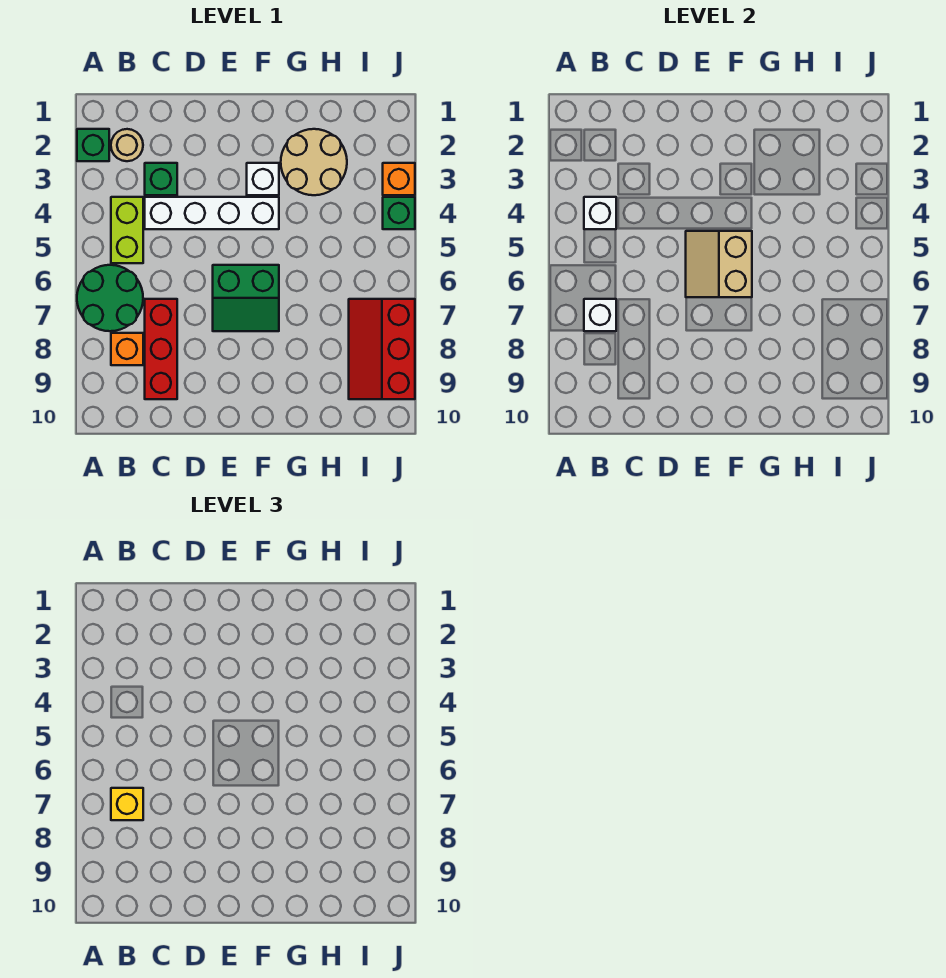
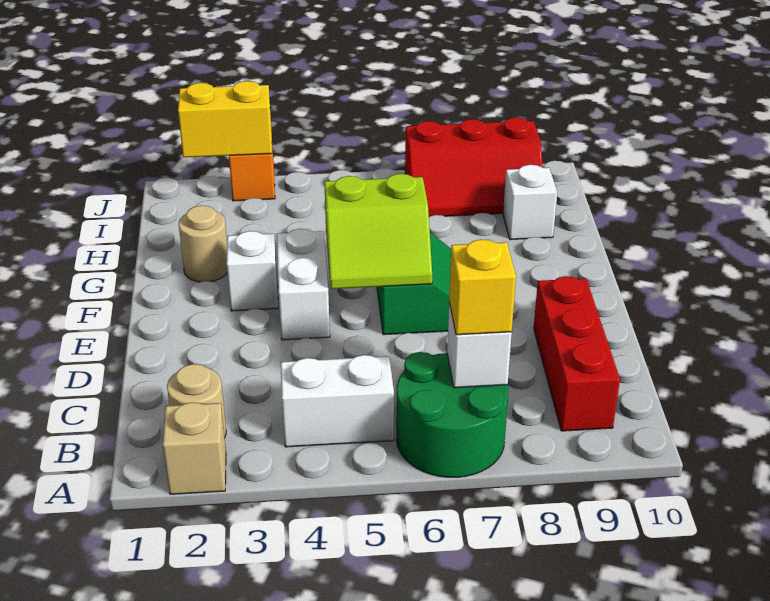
green brick A2 level 1 -> tan brick A2 level 1
lime brick B4:B5 level 1 -> white brick B4:B5 level 1
white brick B4 level 2 -> white brick H9 level 1
orange brick B8 level 1 -> none
green brick C3 level 1 -> none
white brick C4:F4 level 1 -> white brick E4:F4 level 1
red brick C7:C9 level 1 -> red brick B9:D9 level 1
tan slope E5:F6 level 2 top F -> lime slope E5:F6 level 2 top F
tan round brick G2:H3 level 1 -> tan round brick G2 level 1
none -> yellow brick J2:J3 level 2
green brick J4 level 1 -> none

